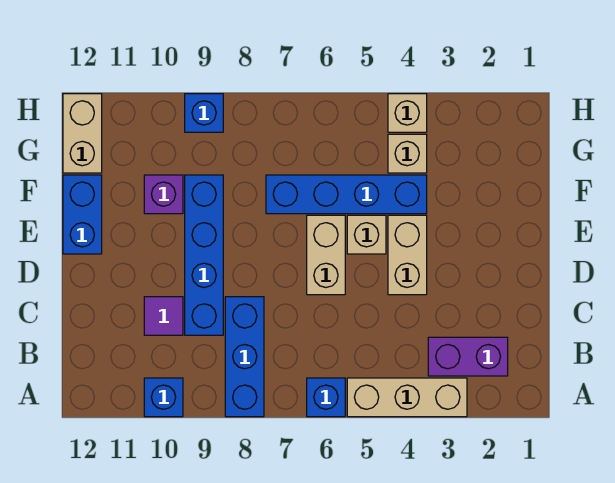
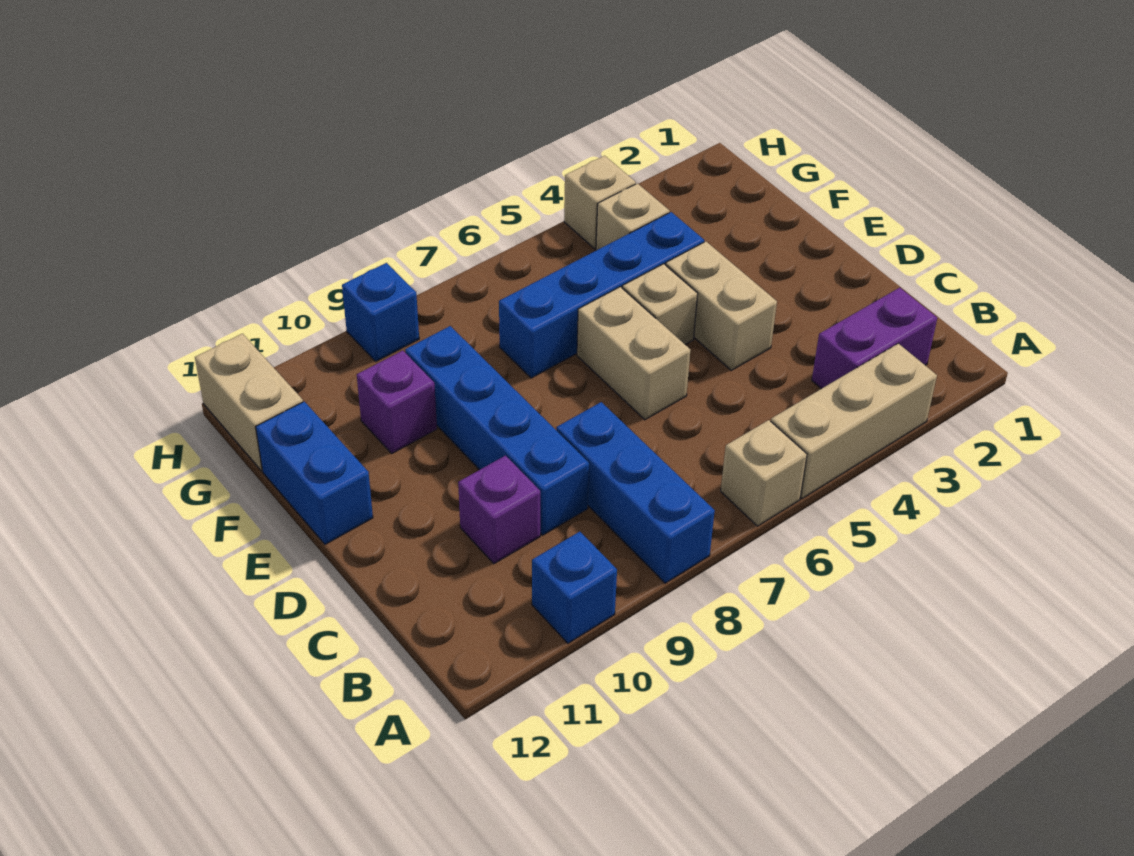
blue brick A6 level 1 -> tan brick A6 level 1
purple tile C10 level 1 -> purple brick C10 level 1

